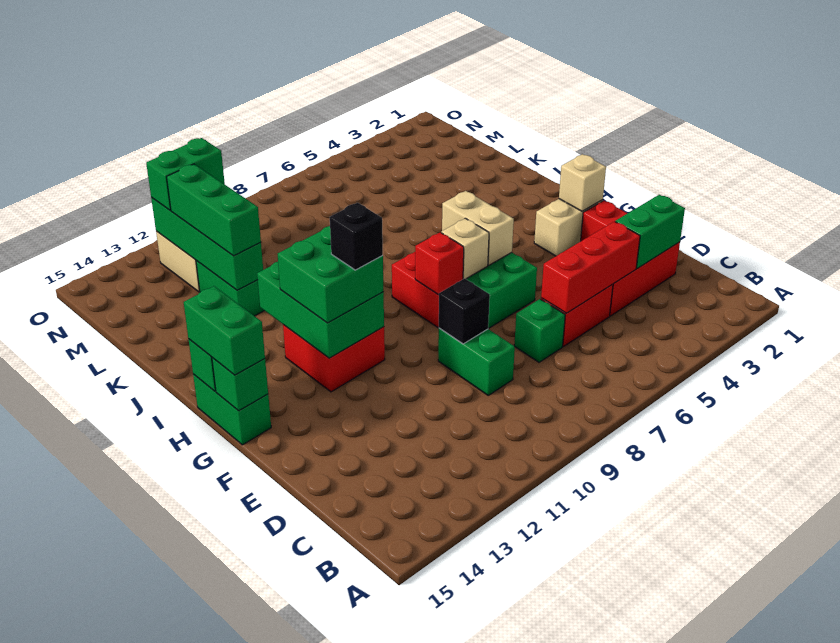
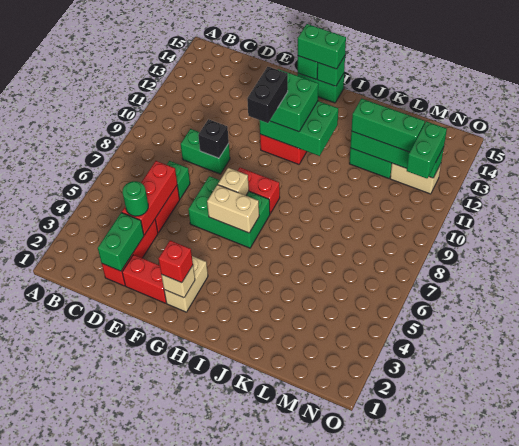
none -> green round brick D4 level 3
red brick G8 level 2 -> red brick G2 level 3
black brick G11 level 4 -> black brick G10:G11 level 4

